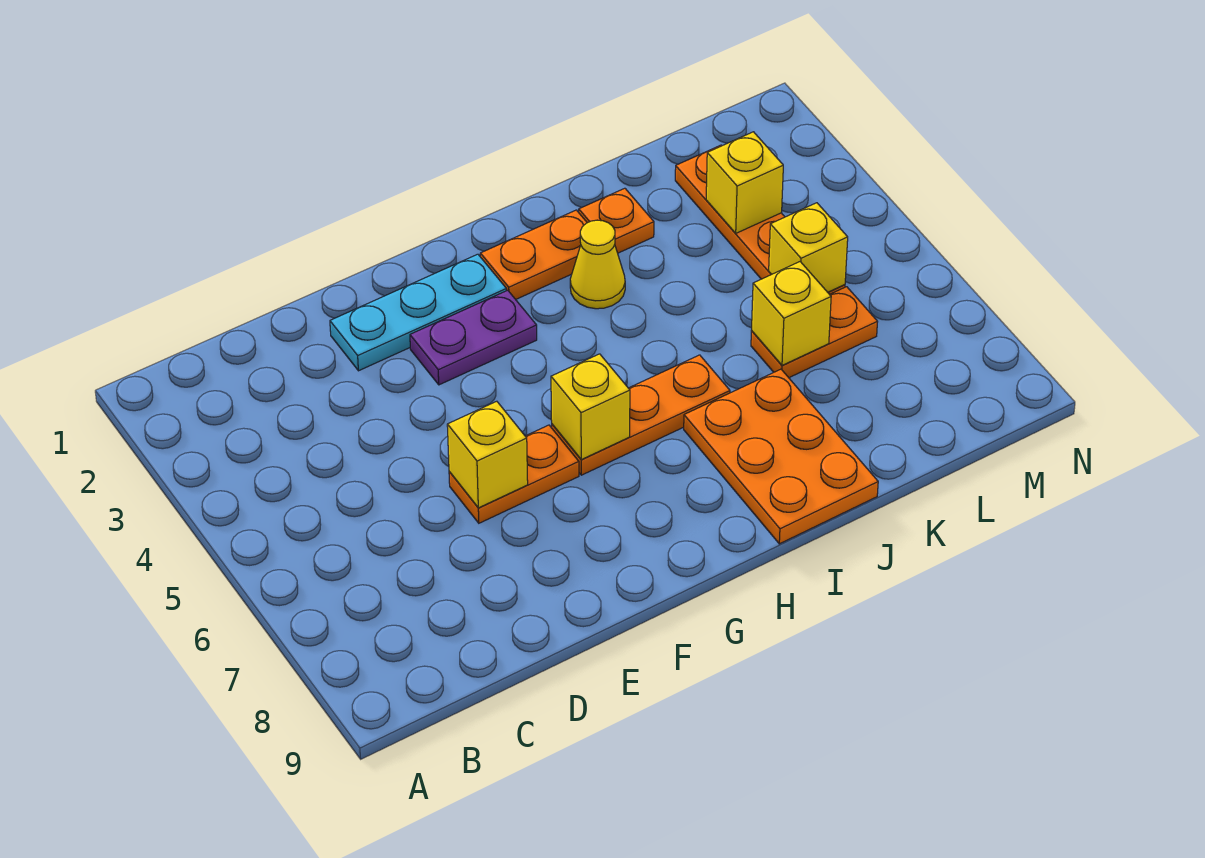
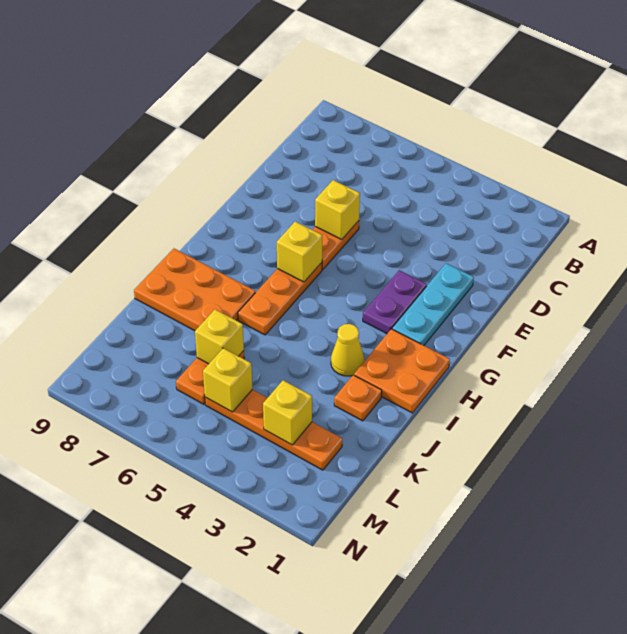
orange plate H2:I2 level 1 -> orange plate H1:I2 level 1

